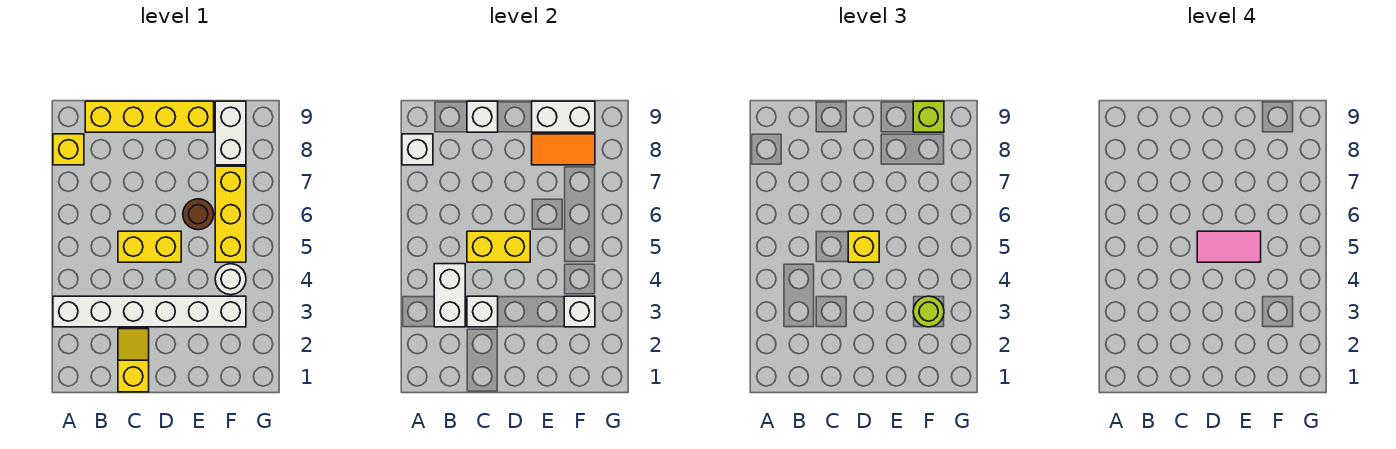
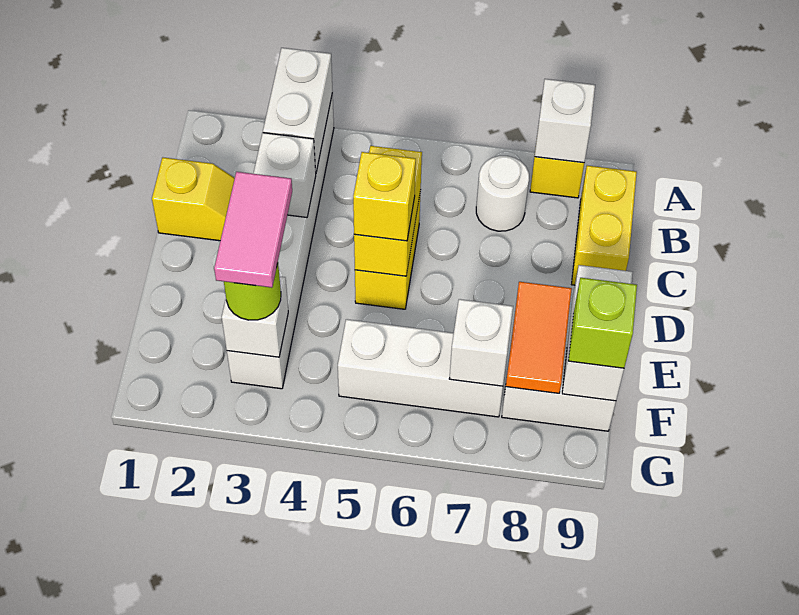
white brick B3:B4 level 2 -> white brick A3:B3 level 2
yellow brick B9:E9 level 1 -> yellow brick B9:C9 level 1
white brick C9 level 2 -> white brick F7 level 2
pink tile D5:E5 level 4 -> pink tile E3:F3 level 4
brown round brick E6 level 1 -> none
white round brick F4 level 1 -> white round brick B7 level 1
yellow brick F5:F7 level 1 -> white brick F5:F7 level 1

